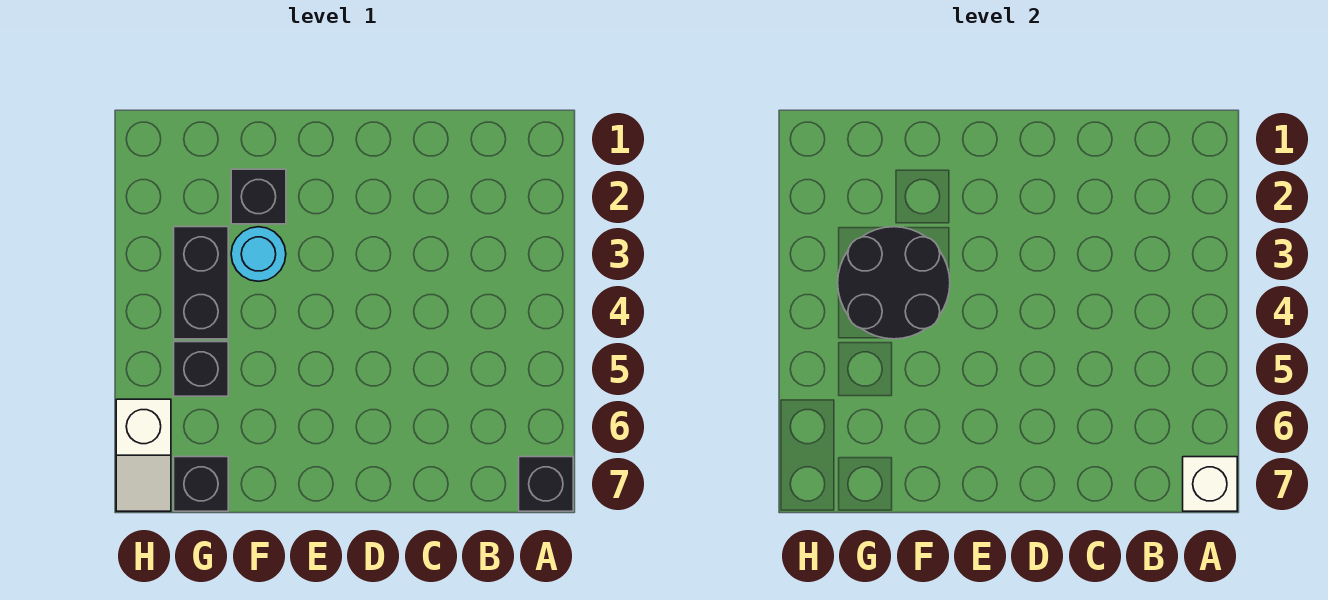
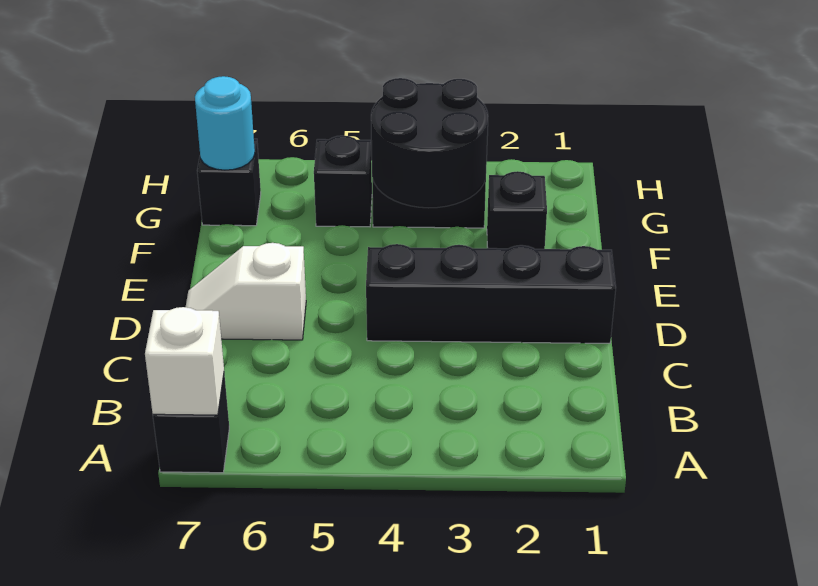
none -> black brick D1:D4 level 1
cyan round brick F3 level 1 -> cyan round brick G7 level 2
white slope H6:H7 level 1 top 6 -> white slope D6:D7 level 1 top 6

